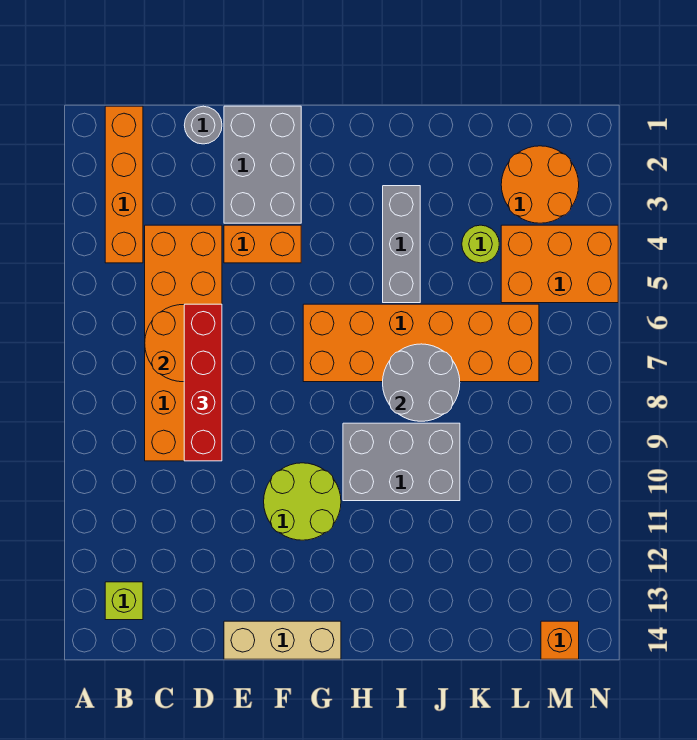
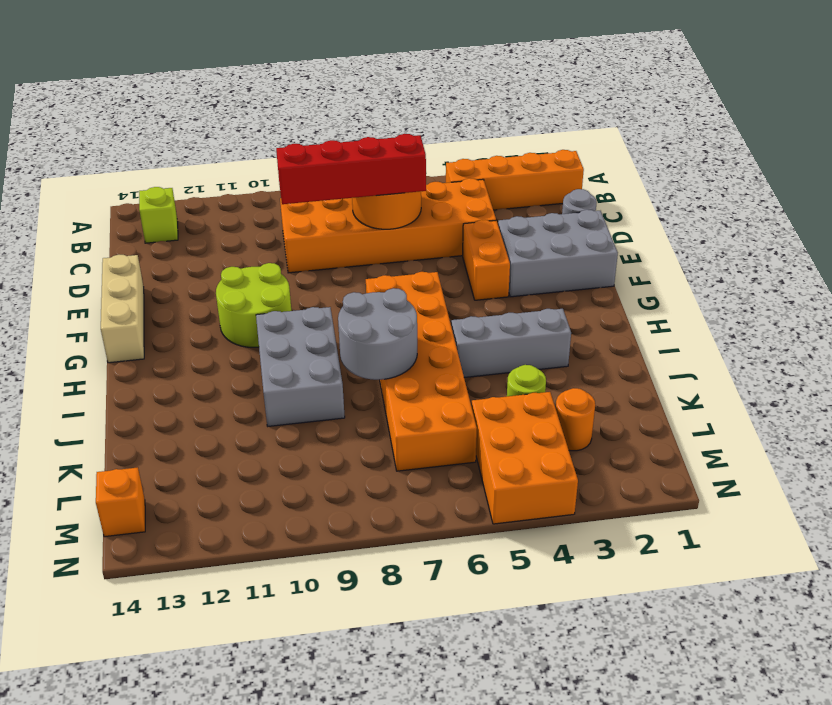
orange round brick L2:M3 level 1 -> orange round brick L3 level 1

